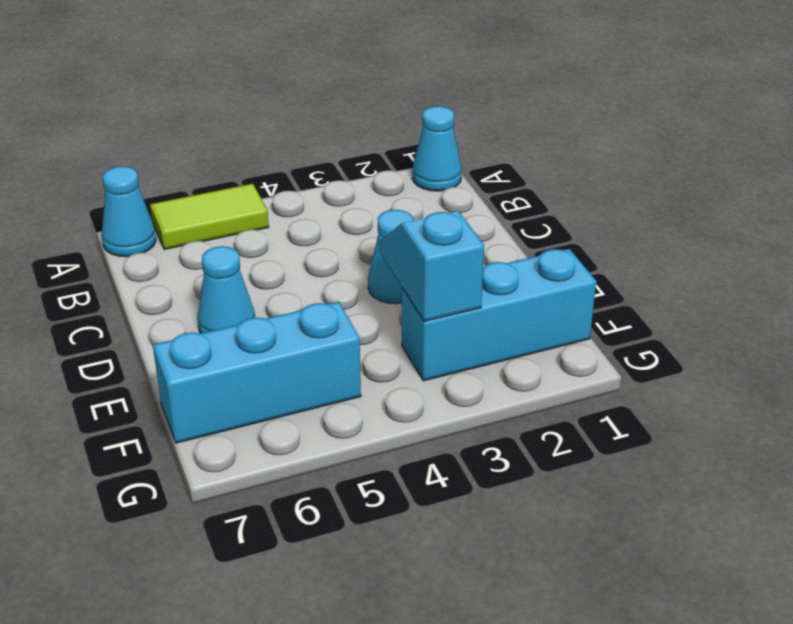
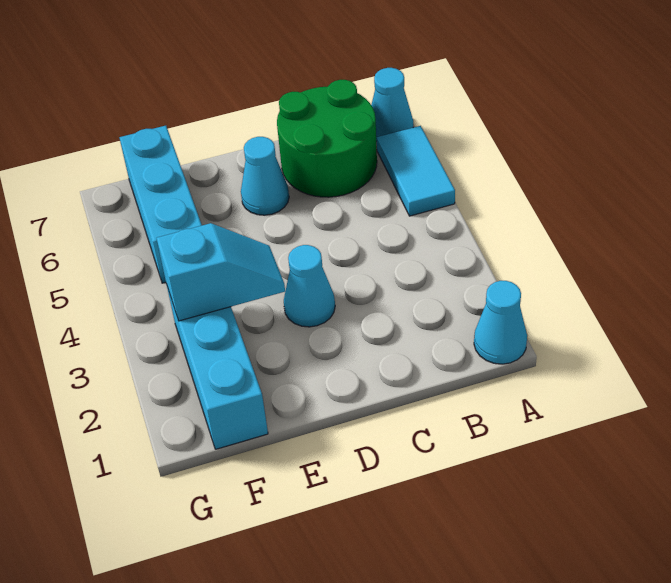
lime tile A5:A6 level 1 -> cyan tile A5:A6 level 1
none -> green round brick B6:C7 level 1

